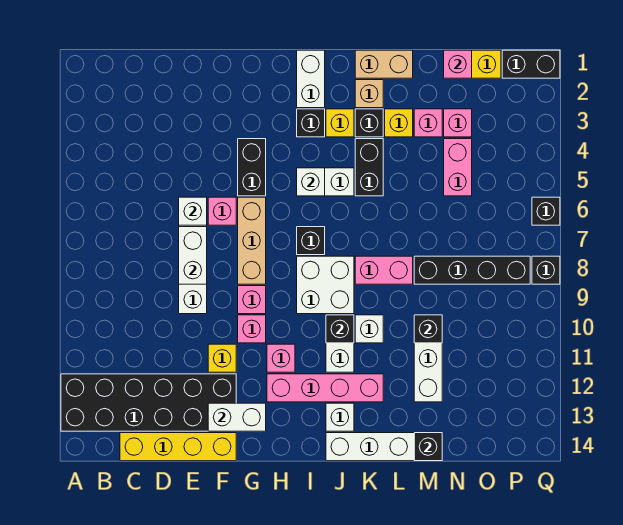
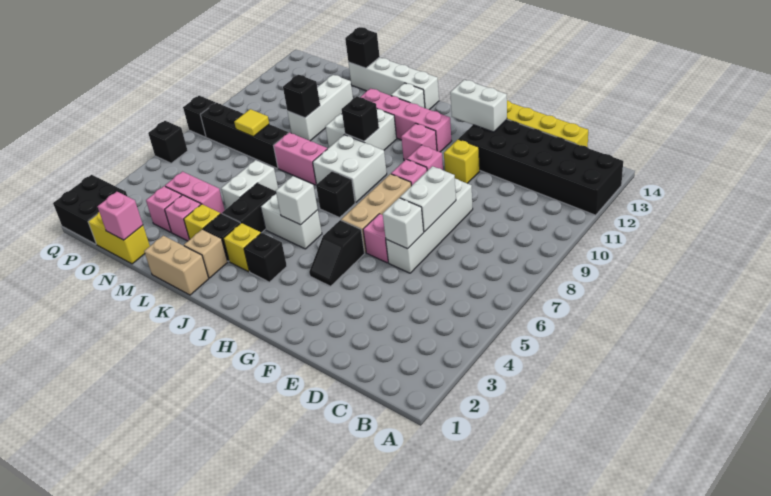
black brick G4:G5 level 1 -> black slope G4:G5 level 1 top 5
white brick I1:I2 level 1 -> white brick L5:L6 level 1
pink brick N4:N5 level 1 -> pink brick M4:N4 level 1
none -> yellow tile N8 level 2
black brick P1:Q1 level 1 -> black brick P1:Q2 level 1

